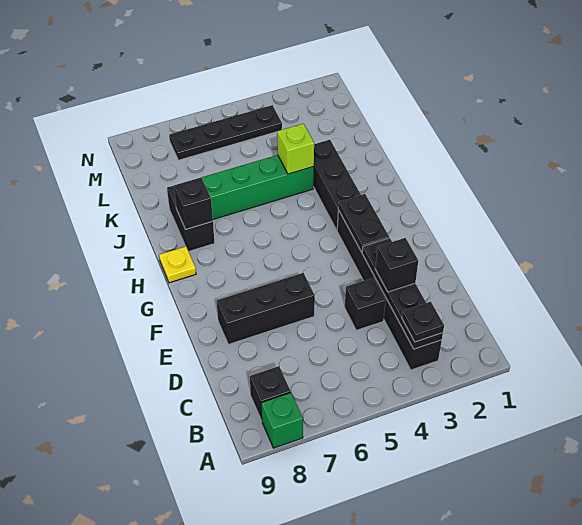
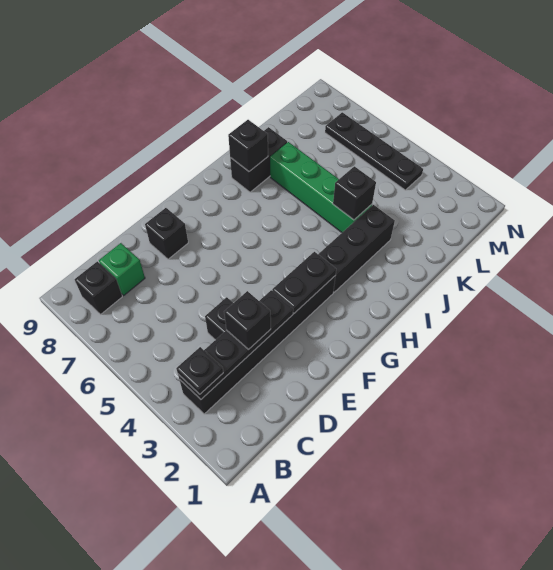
green brick A8 level 1 -> green brick C8 level 1
black brick E6:E8 level 1 -> black brick E8 level 1
yellow plate H9 level 1 -> none
lime brick J4 level 2 -> black brick J4 level 2

